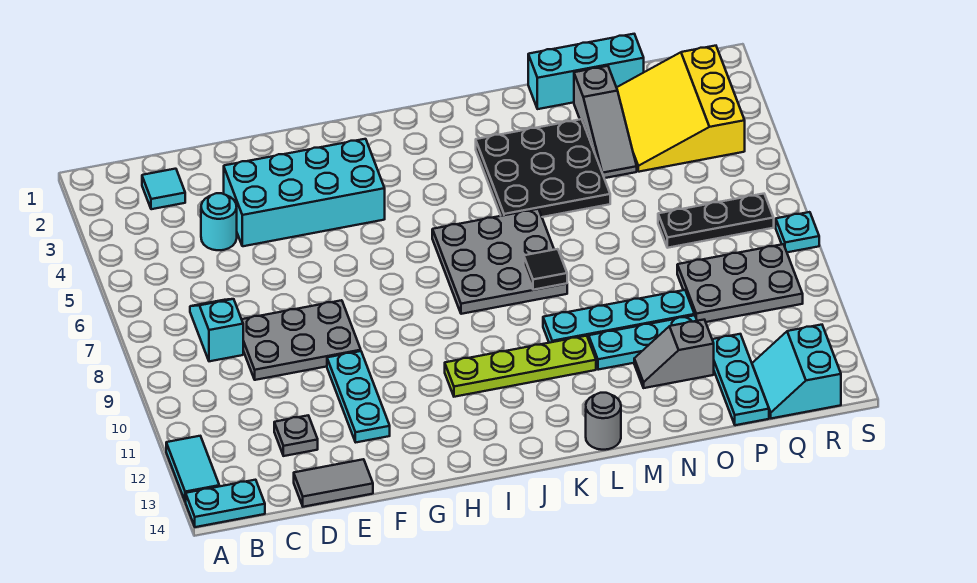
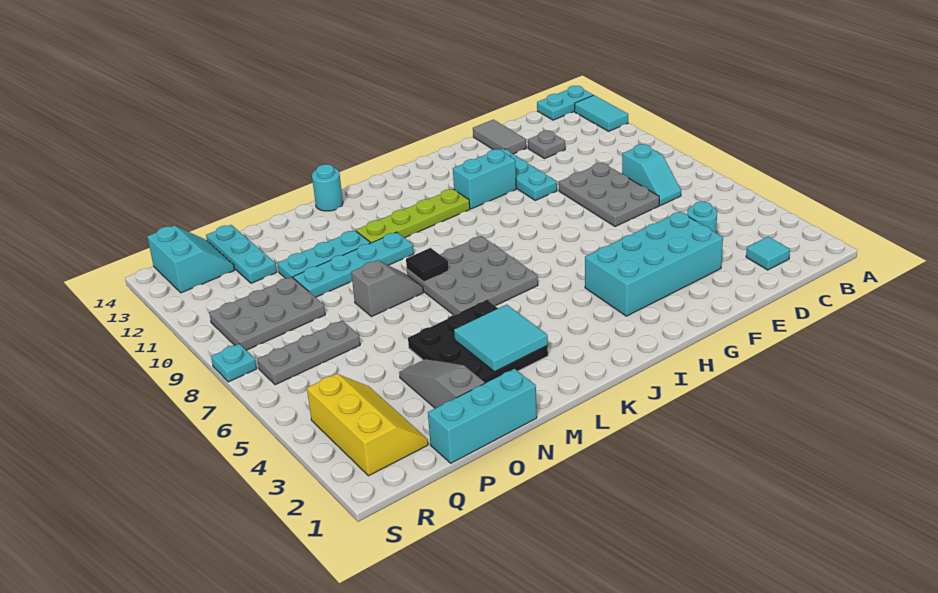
grey plate D8:F9 level 1 -> grey plate D7:E9 level 1
grey tile D14:E14 level 1 -> grey tile E13:E14 level 1
none -> cyan brick G11:H11 level 1
none -> cyan tile L3:M4 level 2
grey round brick L14 level 1 -> cyan round brick L14 level 1
grey slope N12:O12 level 1 top O -> grey slope M8:N8 level 1 top N
yellow slope P2:R4 level 1 top R -> yellow slope Q2:R4 level 1 top R
black plate P7:R7 level 1 -> grey plate P7:R7 level 1

